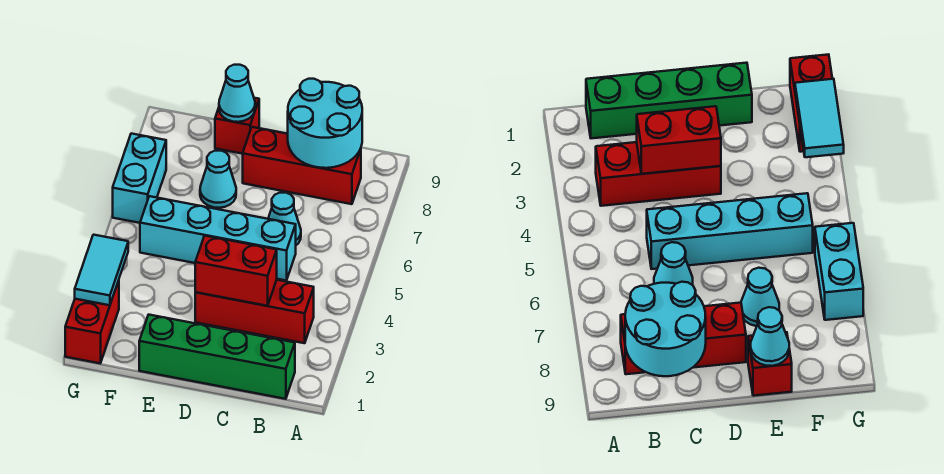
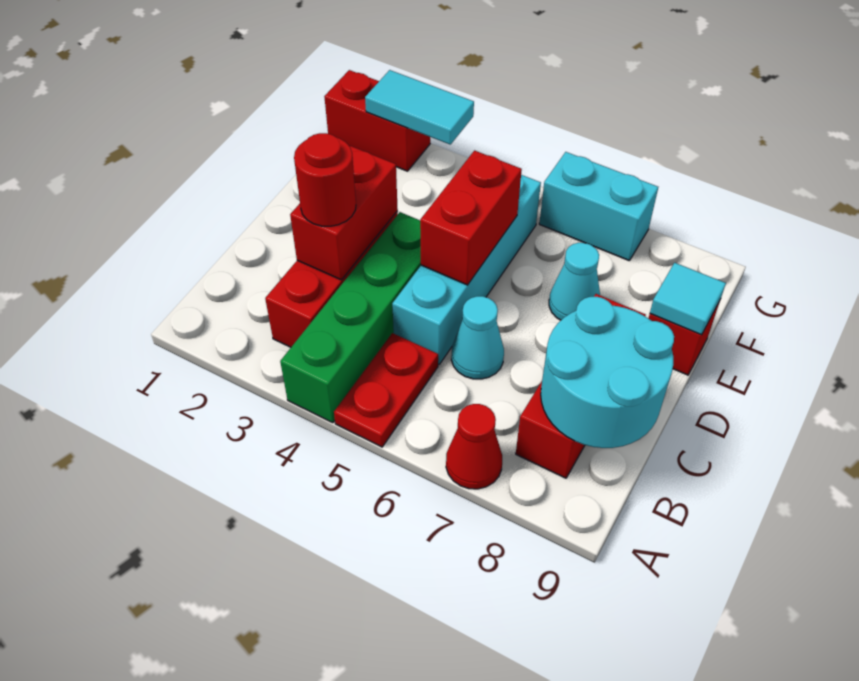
none -> red plate A5:B5 level 1
none -> red cone A7 level 1
green brick B1:E1 level 1 -> green brick A4:D4 level 1
none -> red round brick C3 level 3
none -> red brick D5:E5 level 2
cyan cone E9 level 2 -> cyan tile E9 level 2

